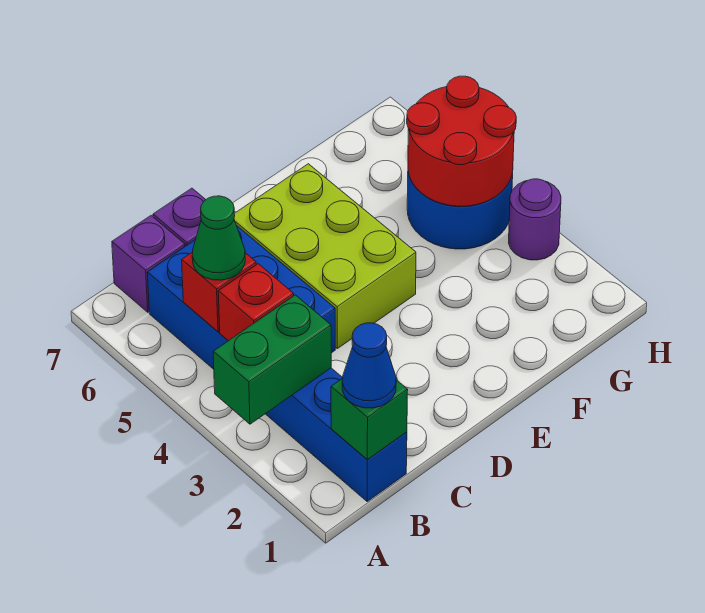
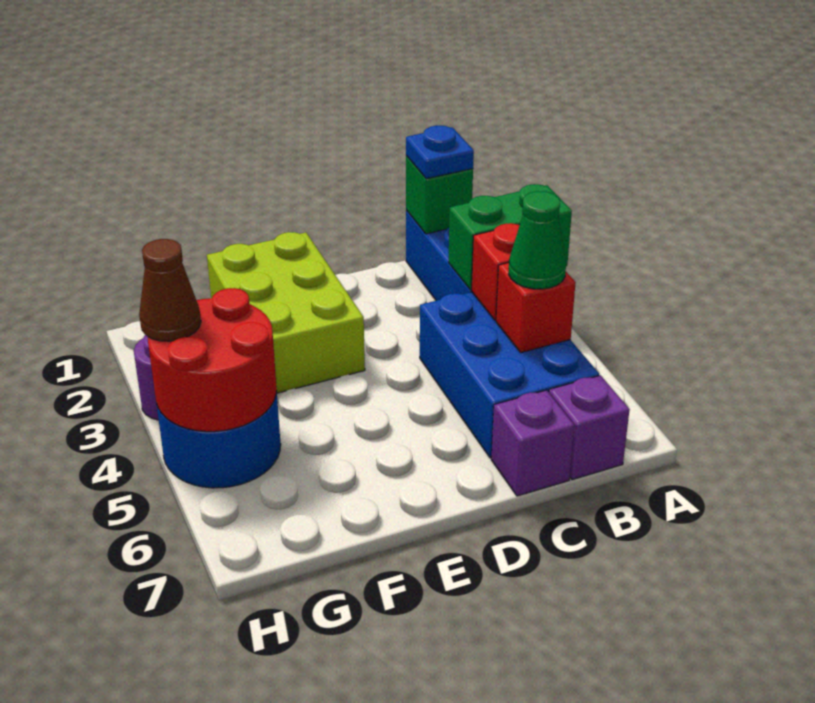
blue cone B1 level 3 -> blue plate B1 level 3
lime brick D4:E6 level 1 -> lime brick E1:F3 level 1
none -> brown cone H4 level 3

